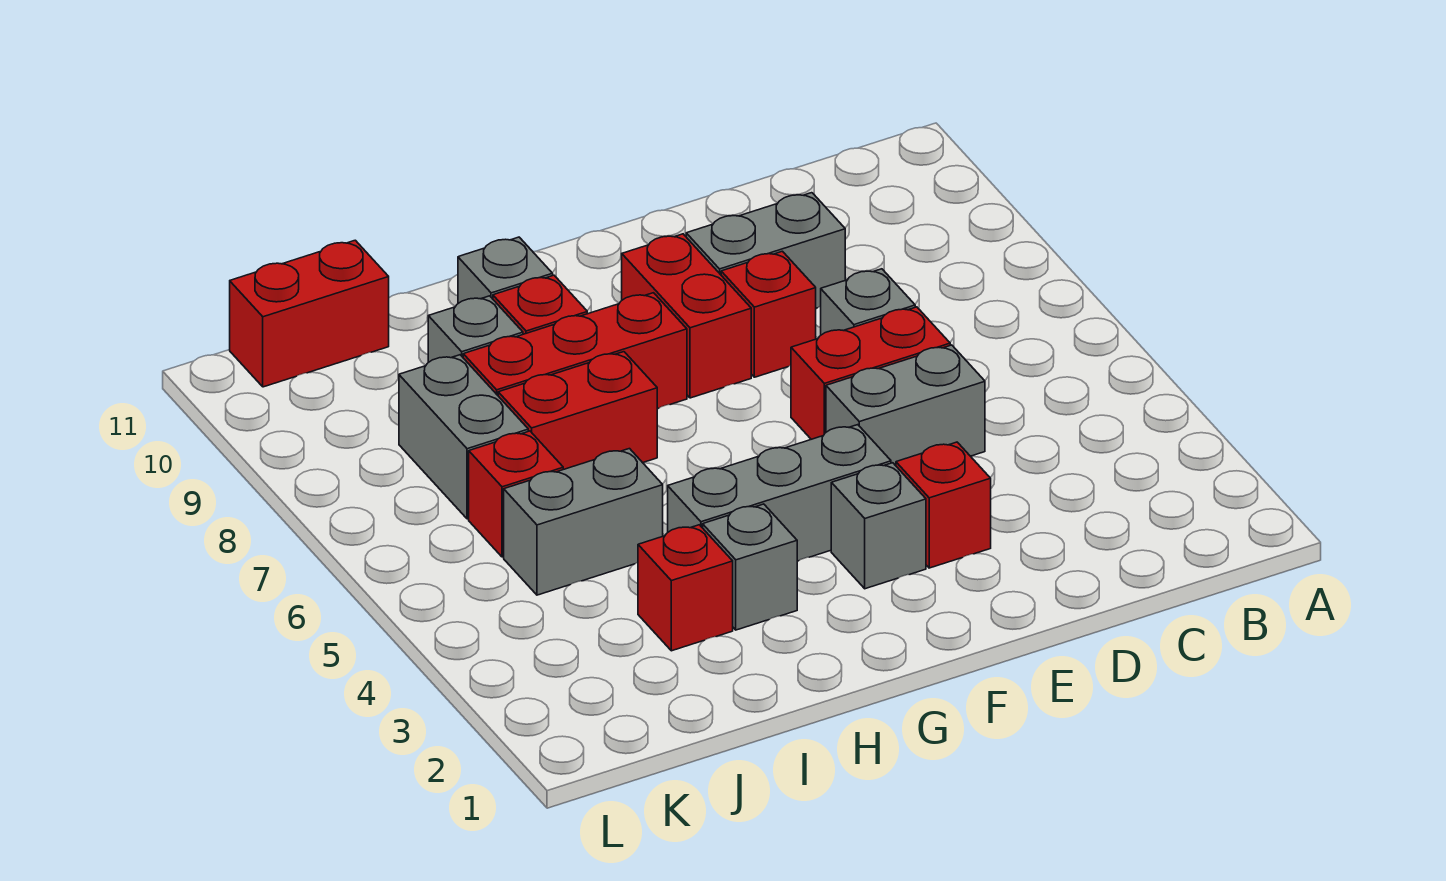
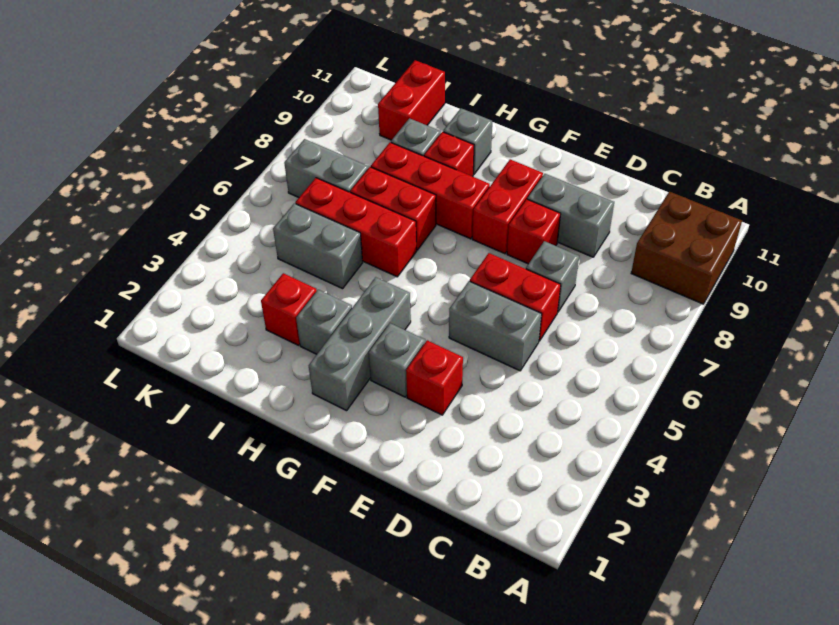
none -> brown brick A9:B10 level 1
grey brick F4:H4 level 1 -> grey brick G2:G4 level 1
red brick J6 level 1 -> red brick H6:J6 level 1
grey brick J7:J8 level 1 -> grey brick J7:K7 level 1
red brick J11:K11 level 1 -> red brick J10:J11 level 1

